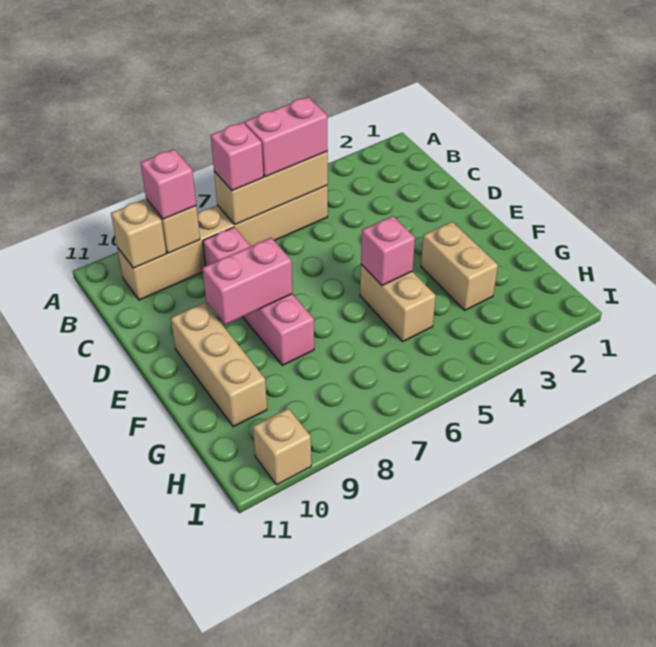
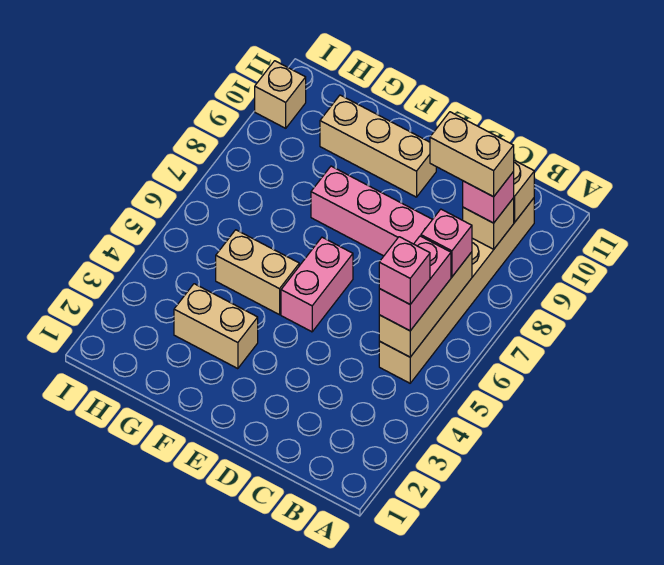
none -> tan brick B9:C9 level 4
pink brick E8:E9 level 2 -> pink brick E5:E6 level 1
pink brick F5 level 2 -> pink brick B5 level 4

